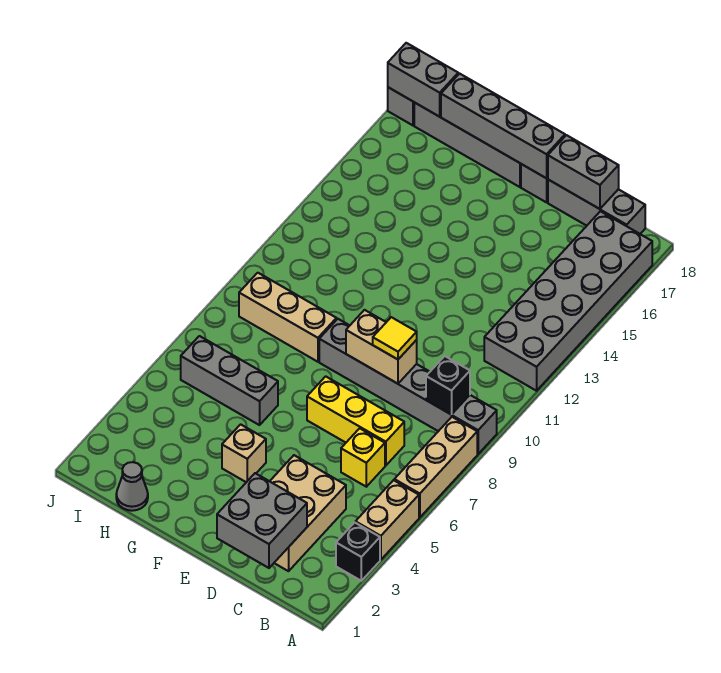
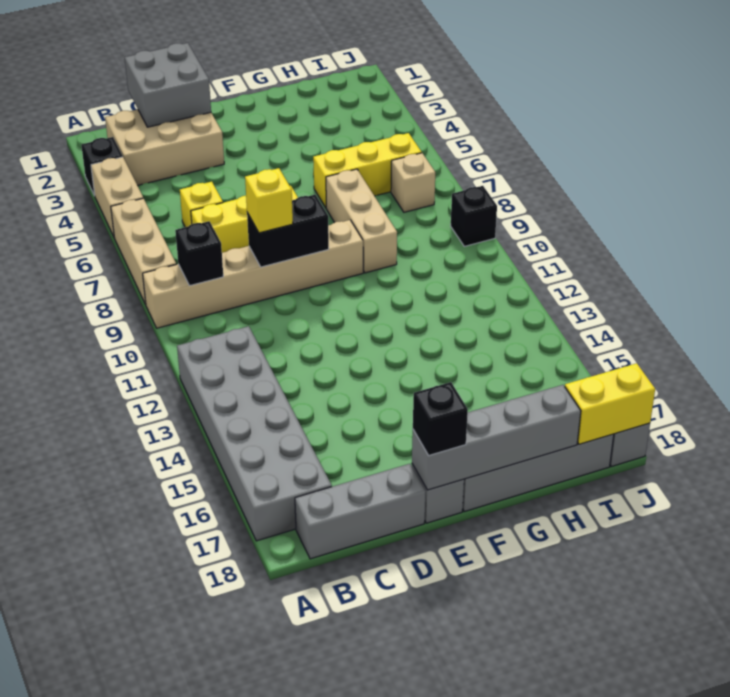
grey brick A9:F9 level 1 -> tan brick A9:F9 level 1
tan brick C2:D4 level 1 -> tan brick B2:D3 level 1
grey brick C18:D18 level 2 -> none
tan brick D9:E9 level 2 -> black brick D9:E9 level 2
yellow tile D9 level 3 -> yellow brick D9 level 3
none -> black brick E18 level 3
tan brick F4 level 1 -> tan brick I7 level 1
grey brick G6:I6 level 1 -> yellow brick G6:I6 level 1
tan brick G9:I9 level 1 -> tan brick G7:G9 level 1
grey cone H1 level 1 -> none
grey brick I18:J18 level 2 -> yellow brick I18:J18 level 2
none -> black brick J9 level 1

